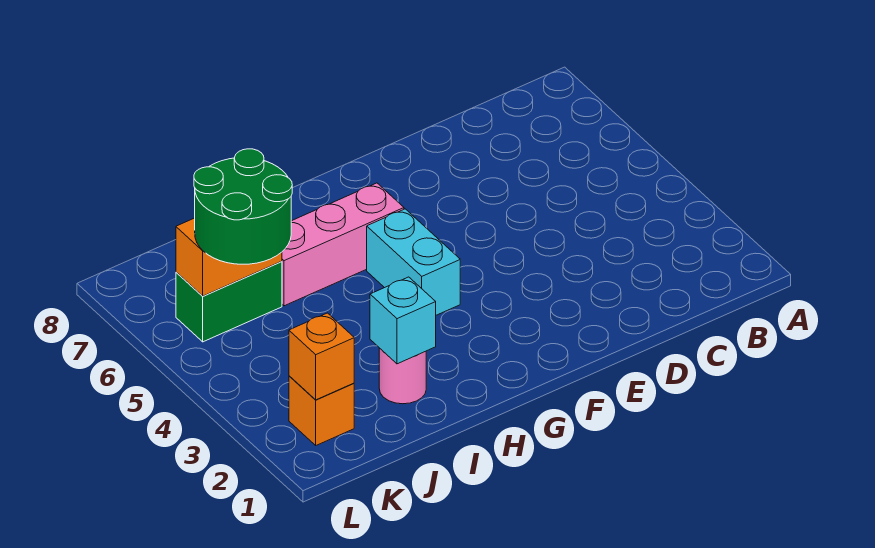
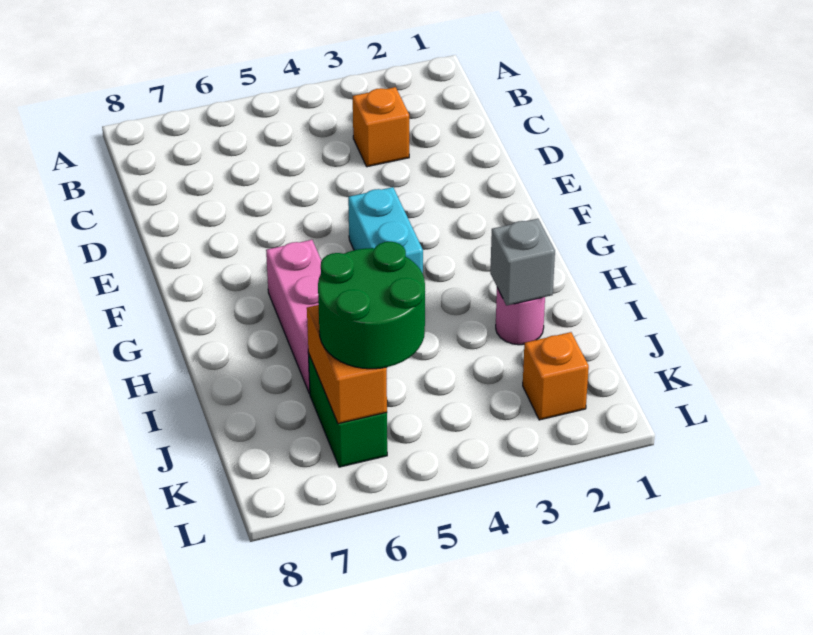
cyan brick G4:G5 level 1 -> cyan brick F4:G4 level 1
cyan brick I2 level 2 -> grey brick I2 level 2
orange brick K2 level 2 -> orange brick C3 level 1

